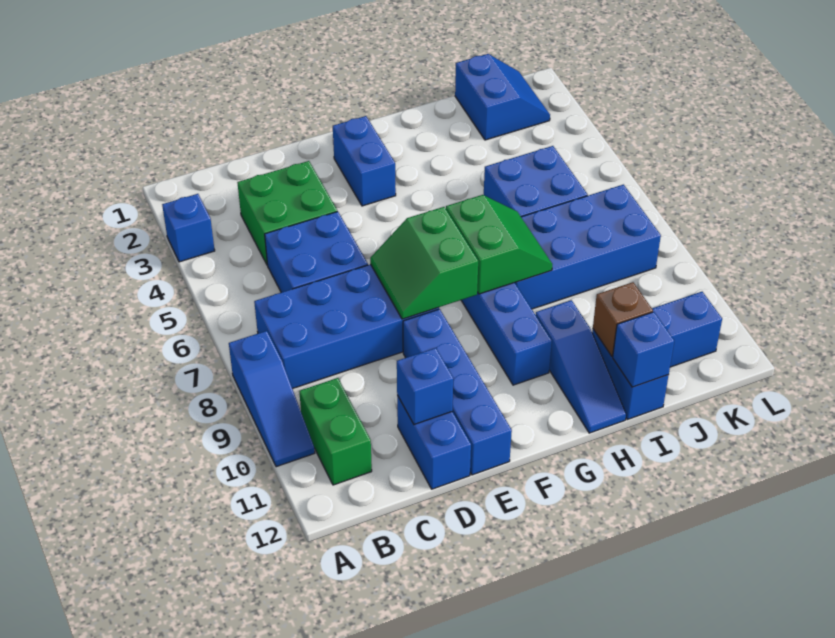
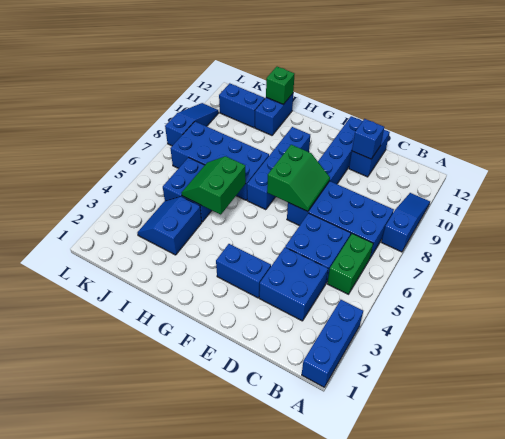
blue brick A3 level 1 -> blue brick A1:A3 level 1
green brick B10:B11 level 1 -> green brick B5:B6 level 1
green brick C3:D4 level 1 -> blue brick C3:D4 level 1
blue brick F2:F3 level 1 -> blue brick E3:F3 level 1
green slope G7:H8 level 2 top G -> green slope H5:I6 level 2 top H
blue slope H10:H12 level 1 top 10 -> blue slope L8:L10 level 1 top 8
brown brick I11 level 2 -> none
blue brick I12 level 2 -> green brick I12 level 2
blue slope J1:K2 level 1 top J -> blue slope I3:J4 level 1 top I

